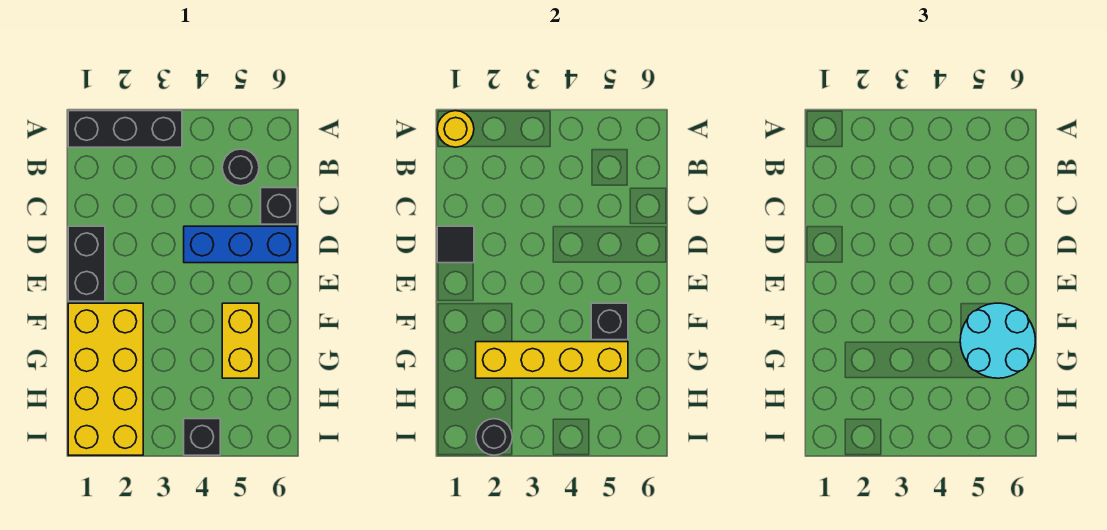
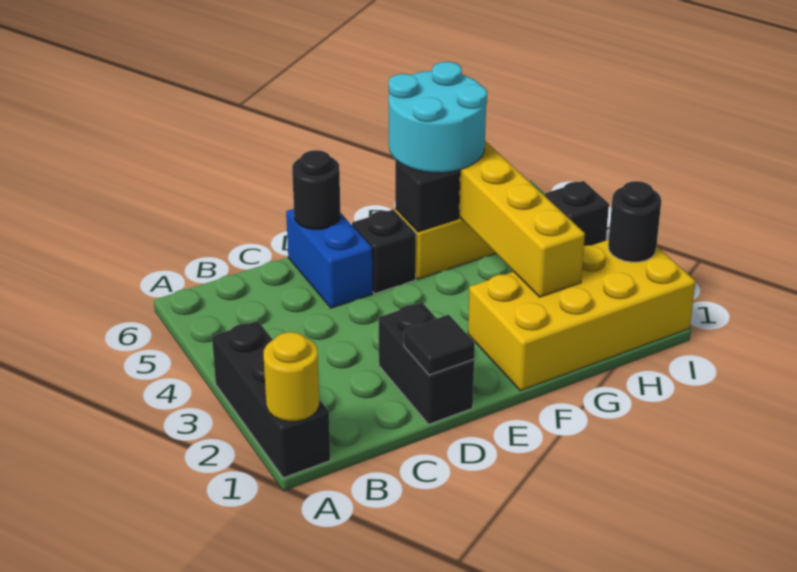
black round brick B5 level 1 -> black round brick D6 level 2
black brick C6 level 1 -> black brick E5 level 1
black brick D1:E1 level 1 -> black brick D1:D2 level 1
blue brick D4:D6 level 1 -> blue brick D5:D6 level 1

